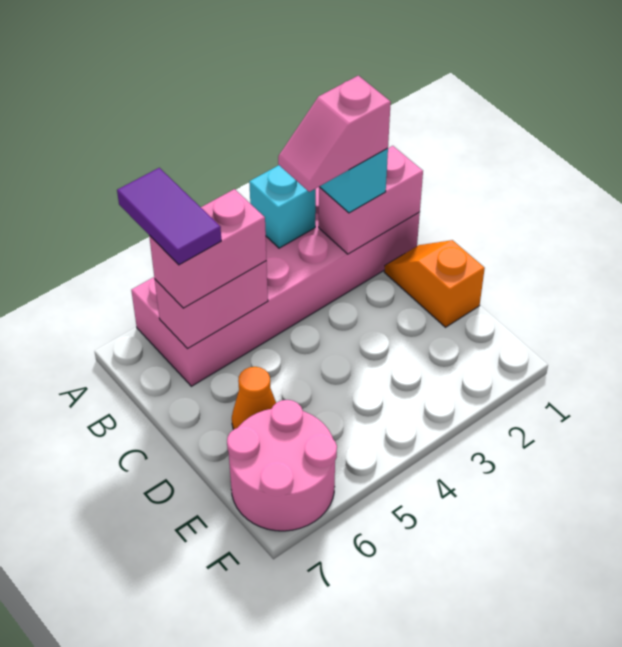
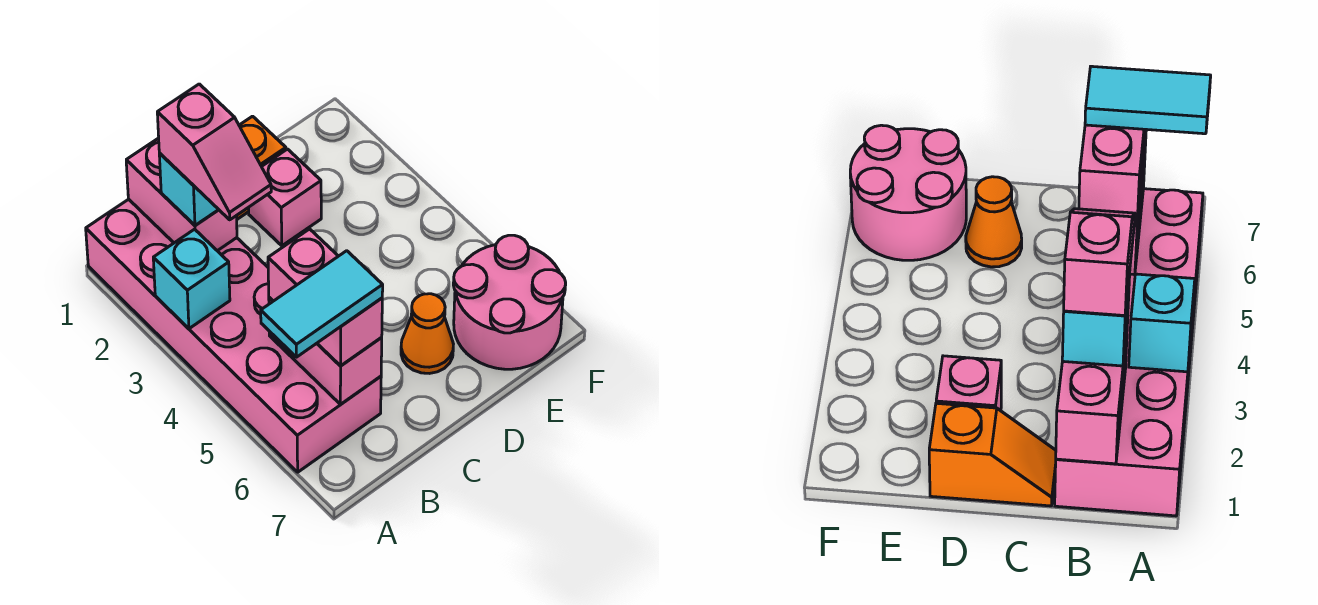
purple tile A6:B6 level 4 -> cyan tile A6:B6 level 4
none -> pink brick D2 level 1

